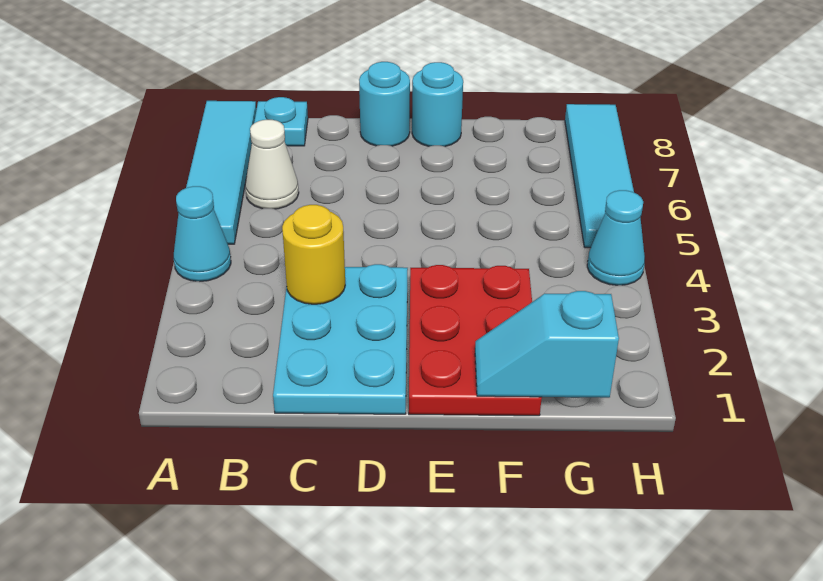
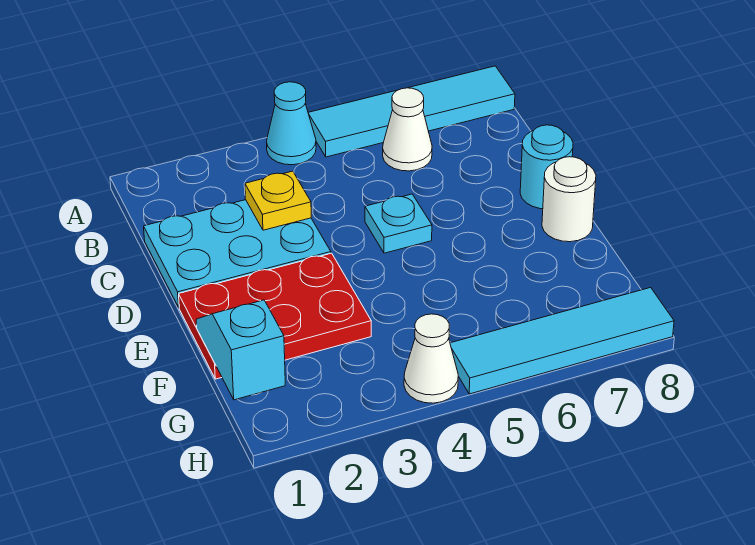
cyan plate B8 level 1 -> cyan plate D5 level 1
yellow round brick C3 level 2 -> yellow plate C3 level 2
cyan round brick E8 level 1 -> white round brick E8 level 1
cyan cone H4 level 1 -> white cone H4 level 1

